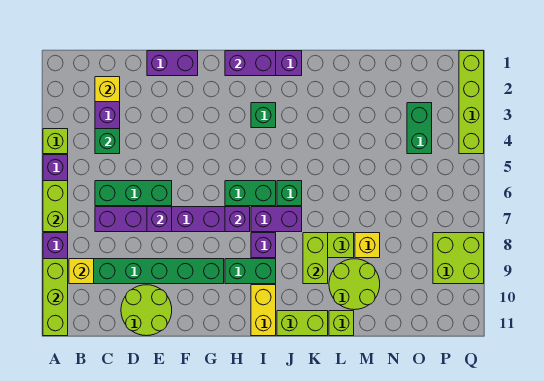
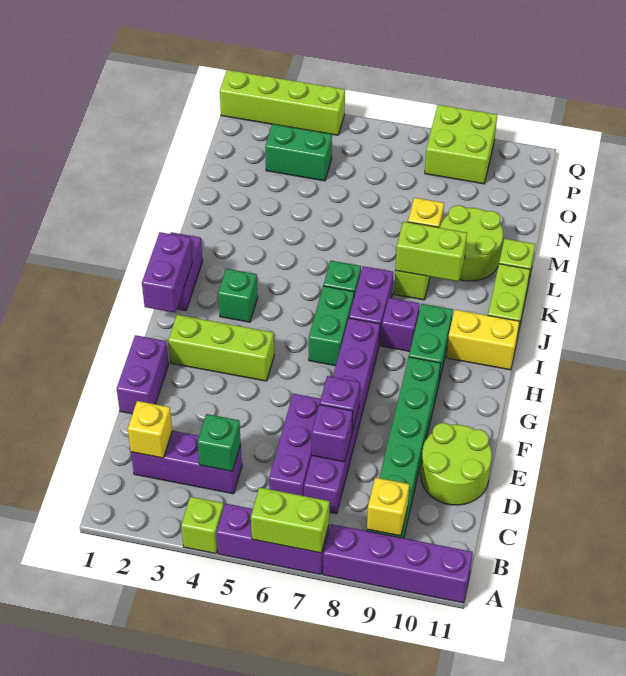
lime brick A9:A11 level 2 -> lime brick G2:G4 level 1
green brick C6:E6 level 1 -> purple brick C6:E6 level 1
purple brick H7 level 2 -> purple brick D7 level 2

